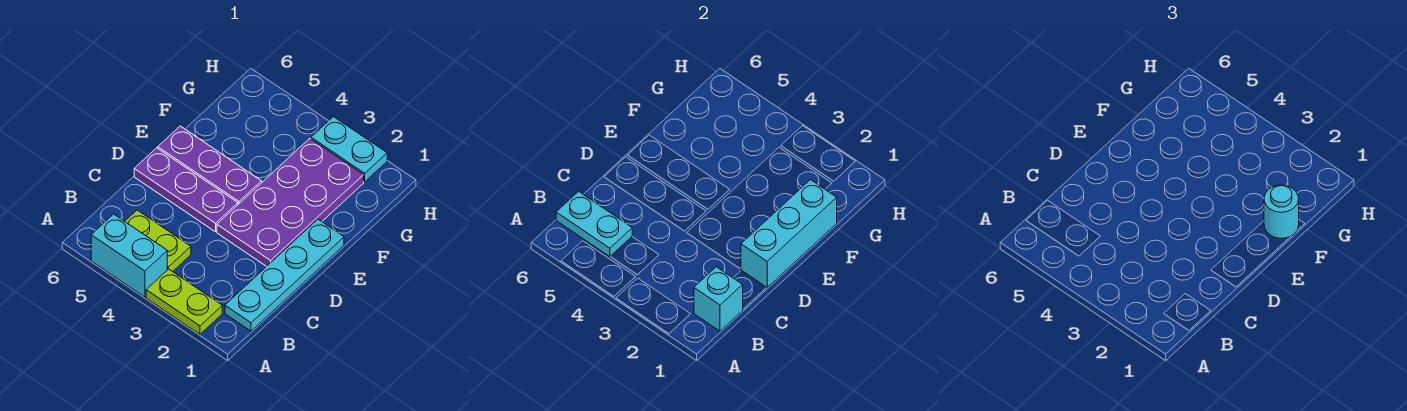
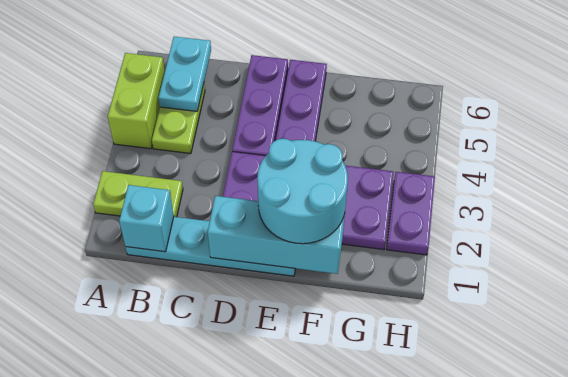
lime plate A2:A3 level 1 -> lime plate A2:B2 level 1
cyan brick A4:A5 level 1 -> lime brick A4:A5 level 1
cyan round brick F1 level 3 -> cyan round brick E1:F2 level 3
cyan plate H2:H3 level 1 -> purple plate H2:H3 level 1

